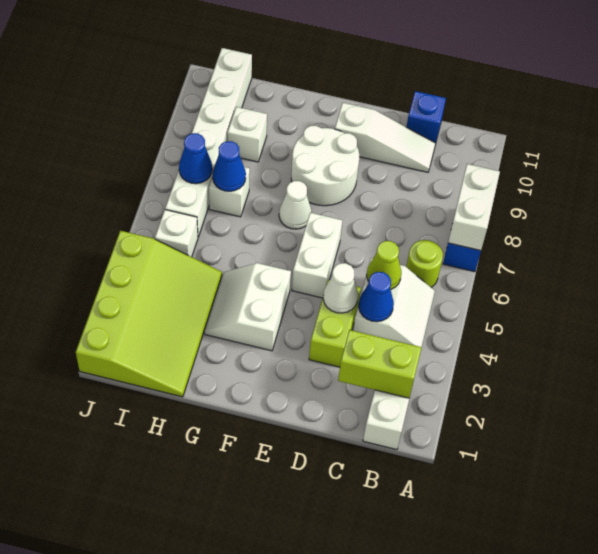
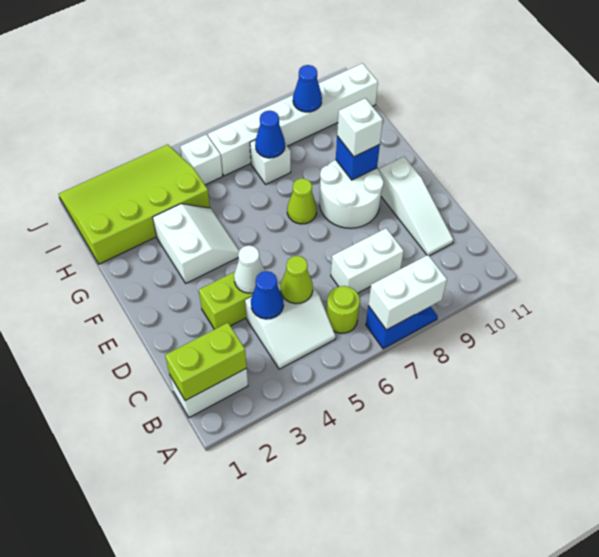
lime brick B2:C2 level 2 -> lime brick B1:B2 level 2
blue brick C11 level 1 -> blue brick F9 level 2
white brick E5:E6 level 1 -> white brick C7:C8 level 1
white slope F3:G4 level 1 top F -> white slope F3:G4 level 1 top 3
white cone F7 level 1 -> lime cone F7 level 1
lime slope H1:J4 level 1 top J -> lime slope H1:J4 level 1 top H
white brick H9 level 1 -> white brick F9 level 3
blue cone I7 level 2 -> blue cone I9 level 2

